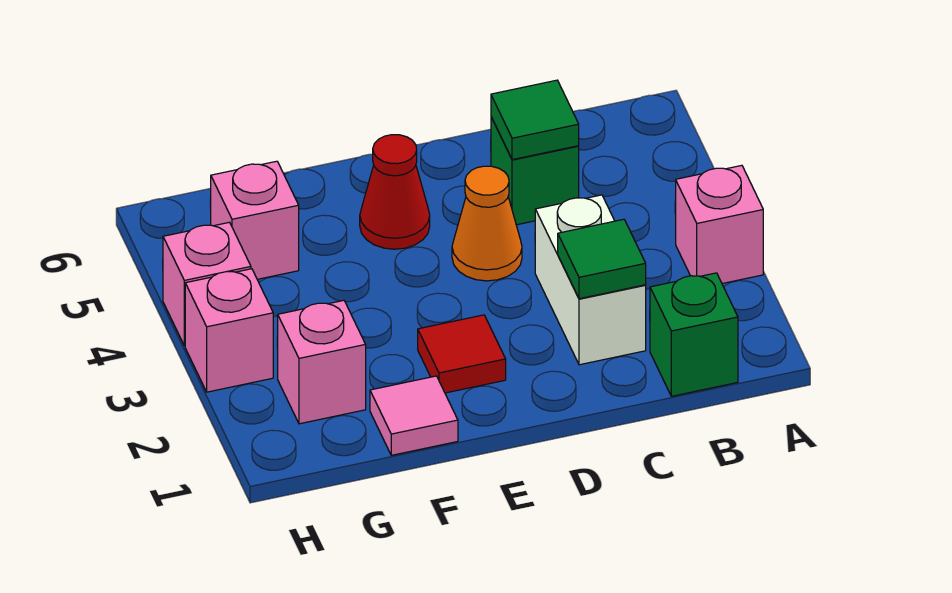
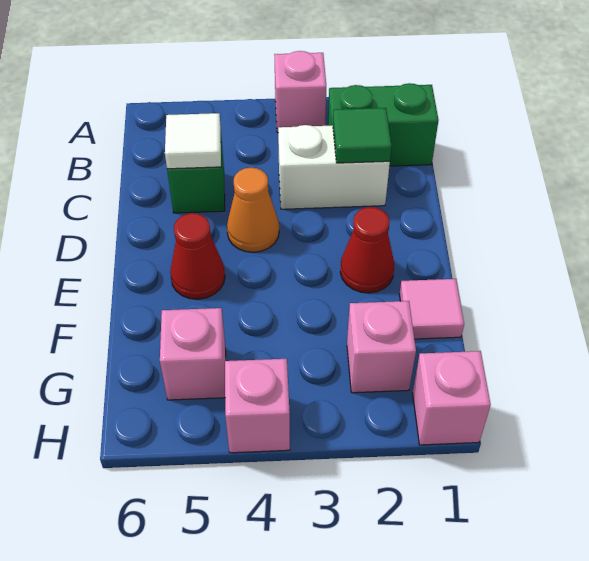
green brick B1 level 1 -> green brick B1:B2 level 1
green tile C5 level 2 -> white tile C5 level 2
red tile E2 level 1 -> red cone E2 level 1
pink brick H3 level 1 -> pink brick H1 level 1

